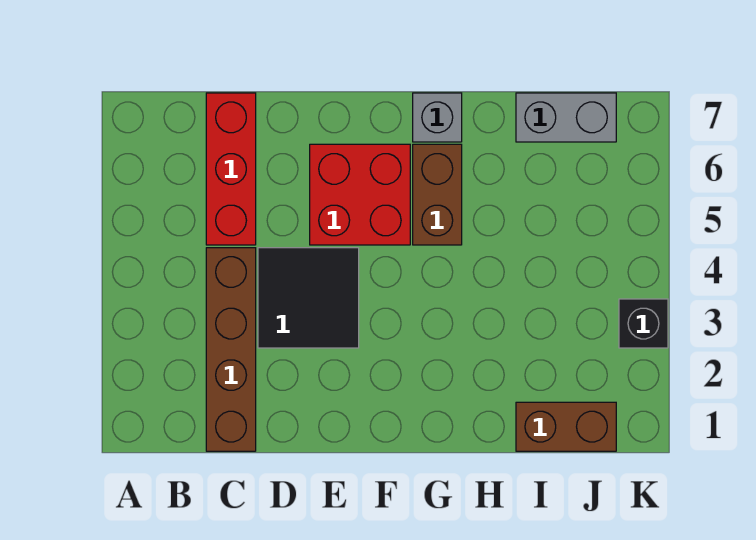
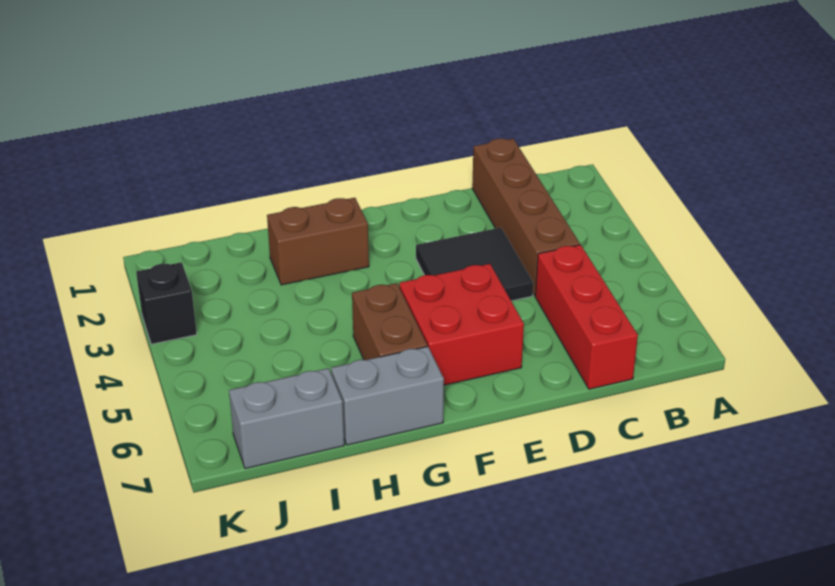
grey brick G7 level 1 -> grey brick G7:H7 level 1
brown brick I1:J1 level 1 -> brown brick G2:H2 level 1

